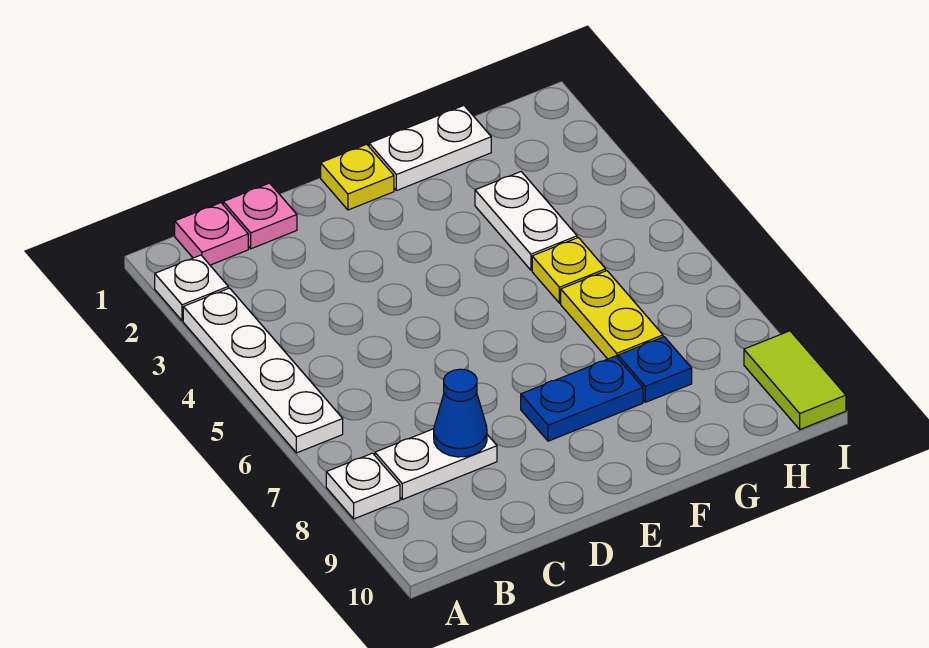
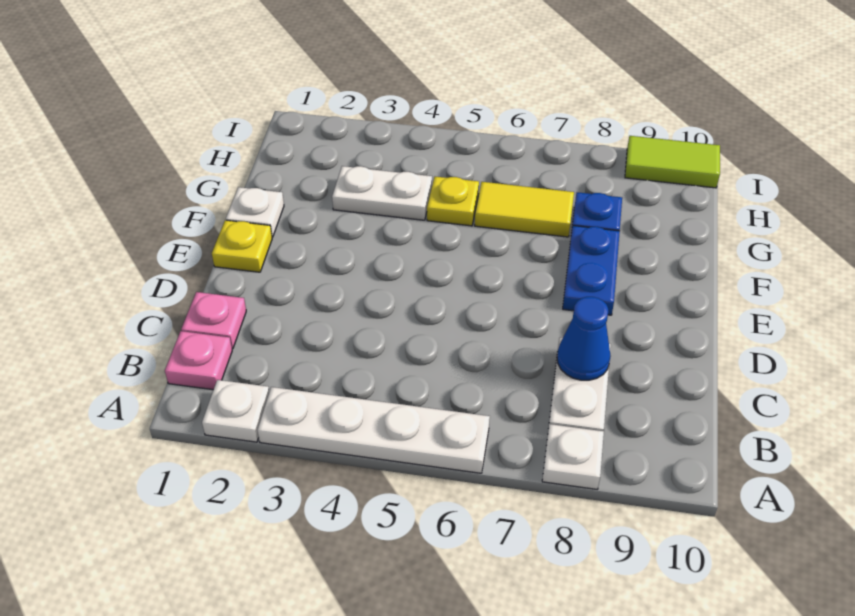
white plate F1:G1 level 1 -> white plate F1 level 1
yellow plate G6:G7 level 1 -> yellow tile G6:G7 level 1

